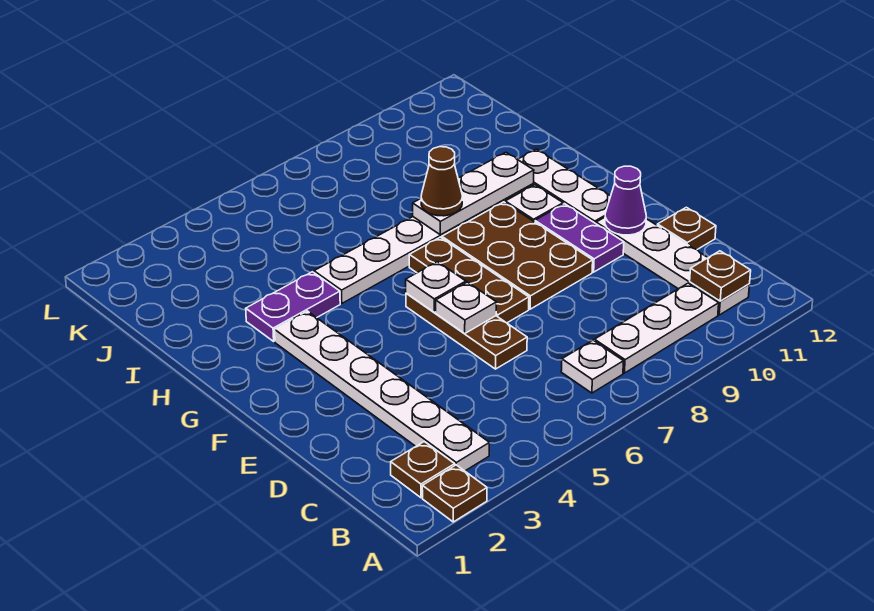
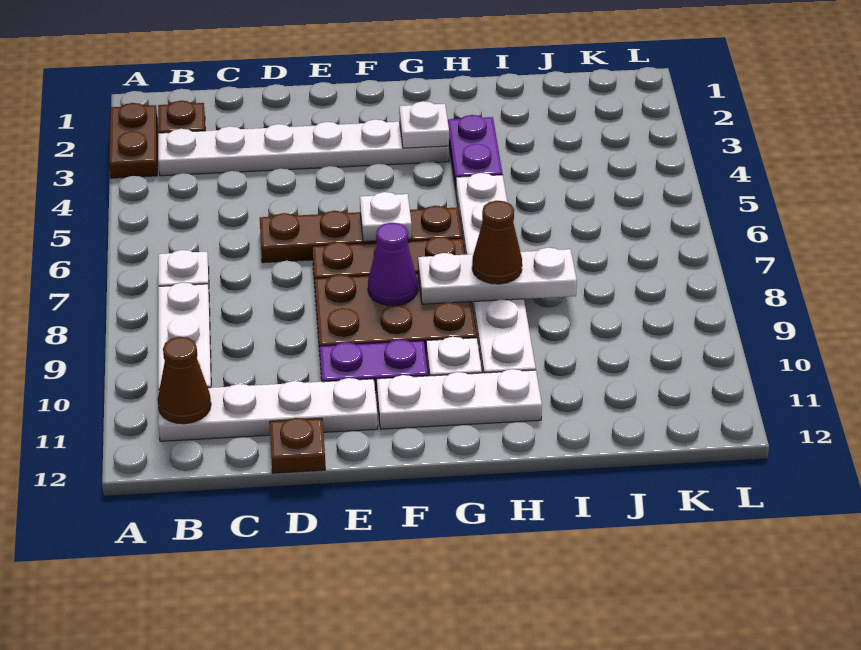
brown plate A2 level 1 -> brown plate A2:A3 level 1
brown plate B11 level 2 -> brown cone B11 level 2
brown plate D6:F6 level 1 -> brown plate D6:G6 level 1
white plate E6 level 2 -> white plate G3 level 2
purple cone E11 level 2 -> purple cone F8 level 2
white plate H8:H10 level 2 -> white plate G8:I8 level 2

